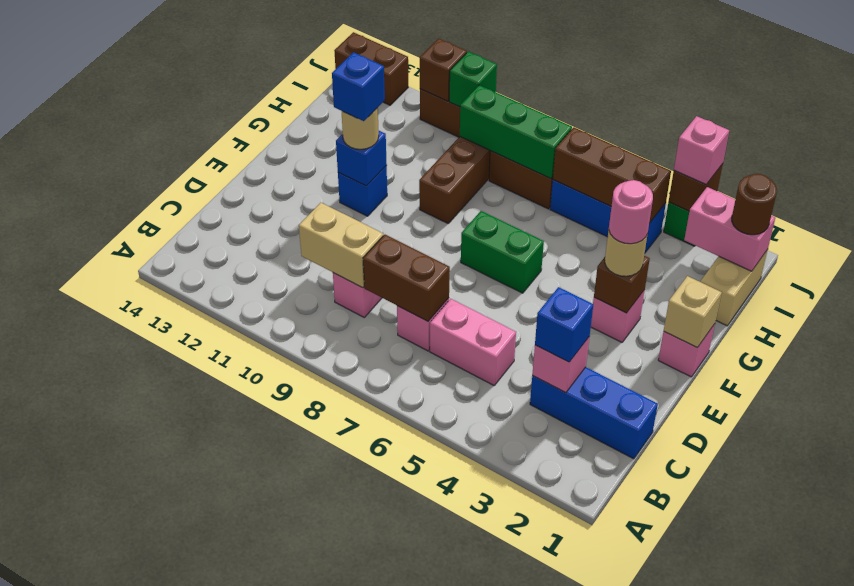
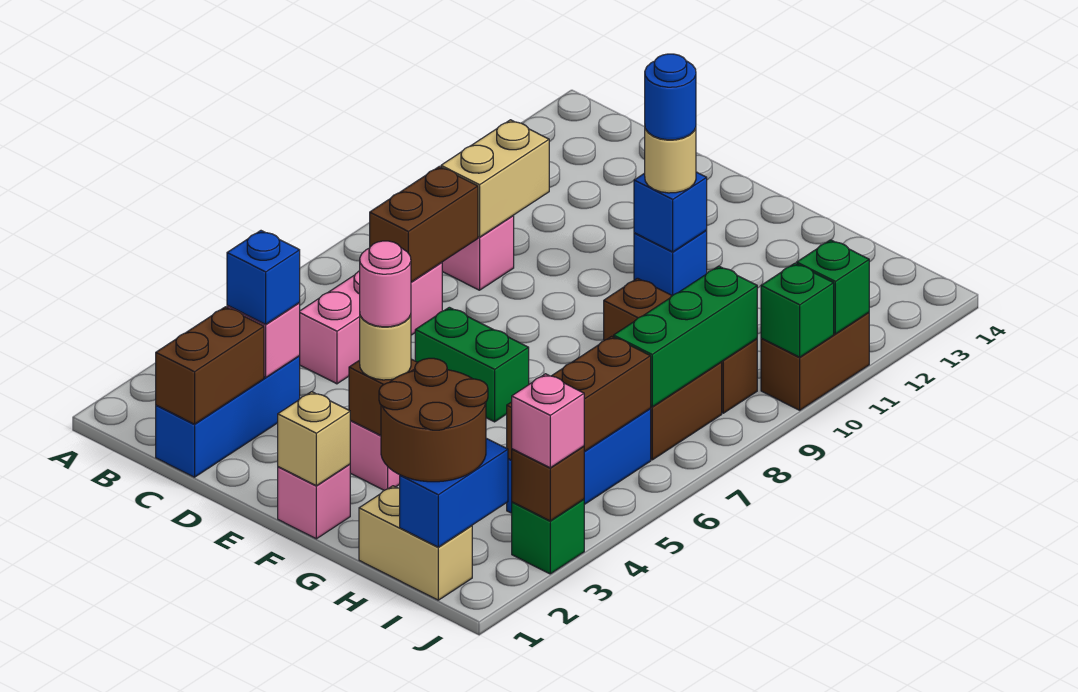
green brick F6:F7 level 1 -> green brick E6:F6 level 1
blue brick F11 level 4 -> blue round brick F11 level 4
pink brick I1:I2 level 2 -> blue brick I1:I2 level 2
brown round brick I1 level 3 -> brown round brick H1:I2 level 3
brown brick J11 level 2 -> green brick J11 level 2
brown brick J13:J14 level 1 -> brown brick C1:C2 level 2

